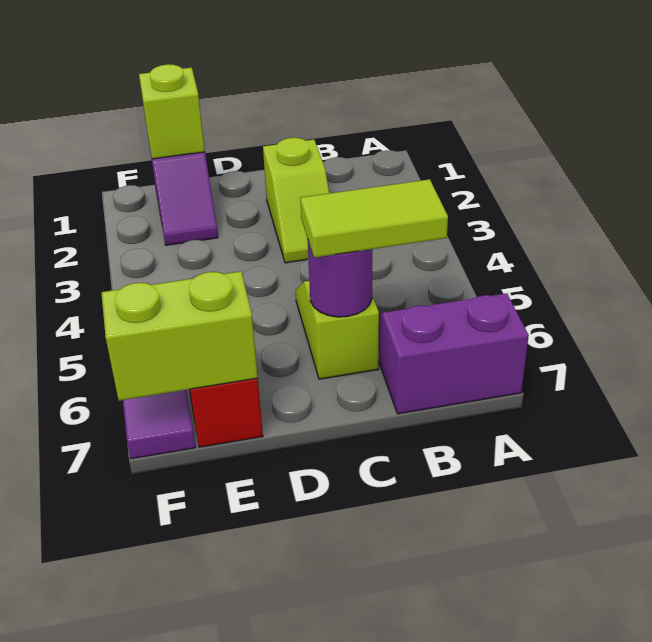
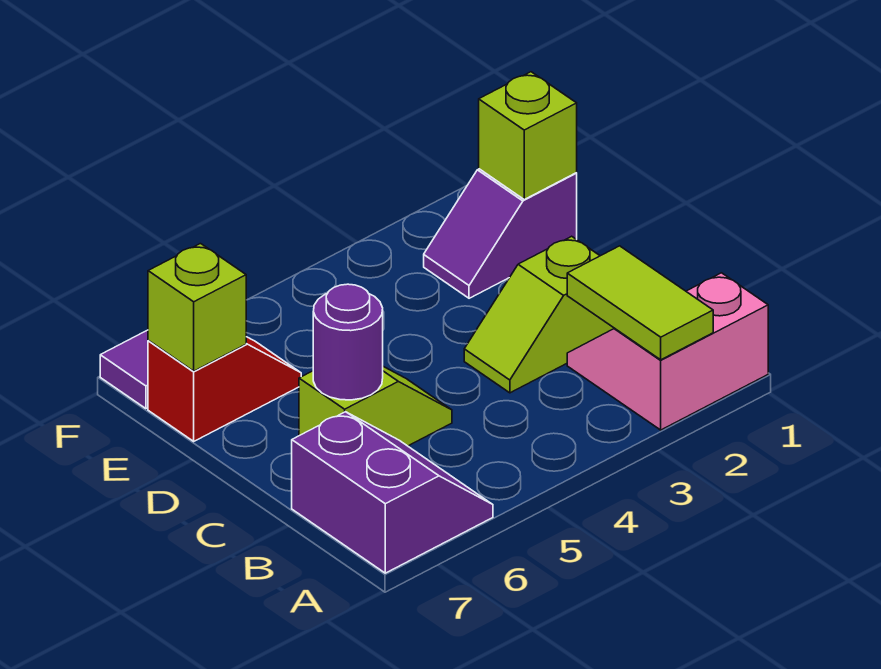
none -> pink slope A1:B2 level 1 top A
lime tile B6:C6 level 3 -> lime tile A2:B2 level 2
lime brick E7:F7 level 2 -> lime brick E7 level 2

